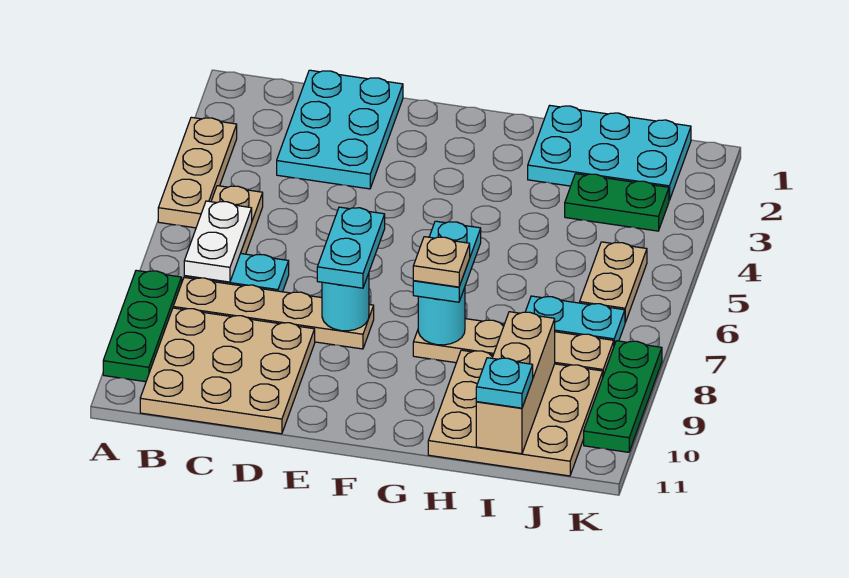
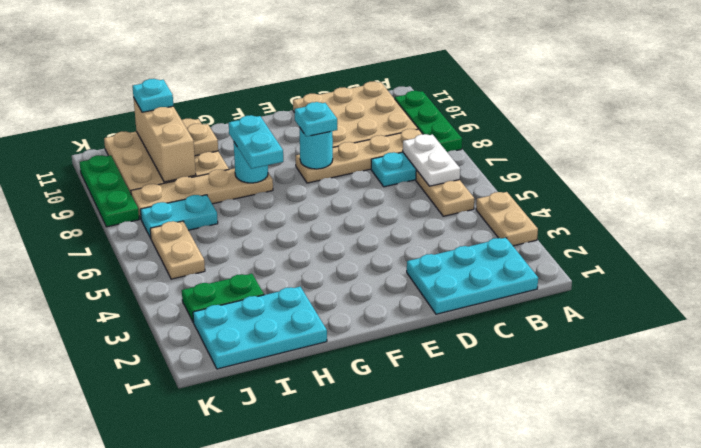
tan plate A3:A5 level 1 -> tan plate A3:A4 level 1
cyan plate C1:D3 level 1 -> cyan plate B1:D2 level 1
cyan plate E7:E8 level 3 -> cyan plate E8 level 3
tan plate G8 level 4 -> tan plate H10 level 2

